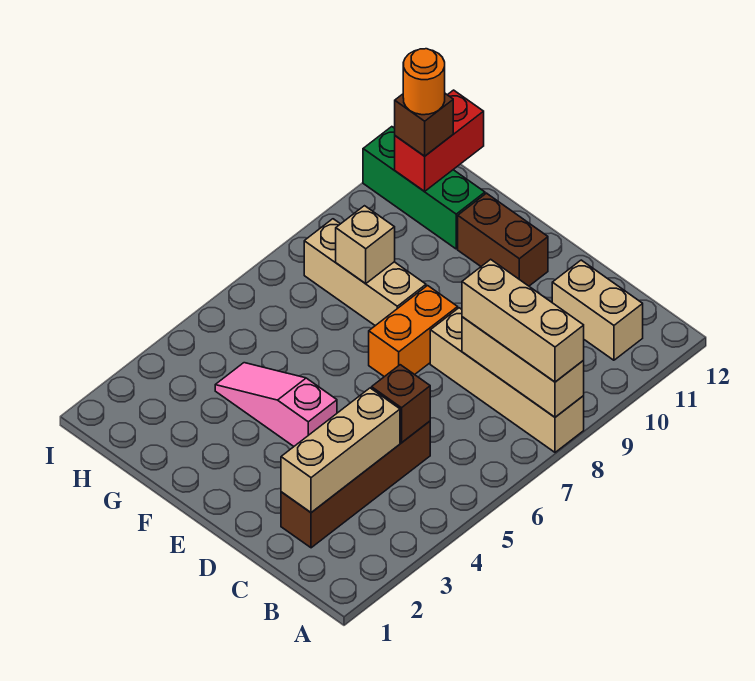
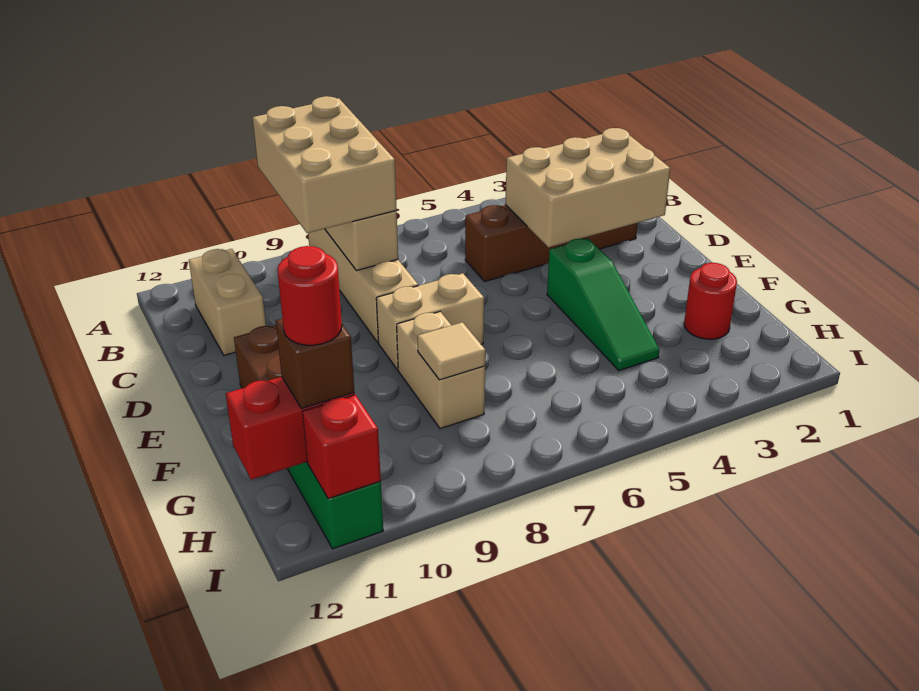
tan brick A8:C8 level 3 -> tan brick A8:C9 level 3
tan brick C2:C4 level 2 -> tan brick C2:D4 level 2
brown brick C5 level 2 -> none
pink slope E4:G4 level 1 top E -> green slope E4:G4 level 1 top E
orange brick E7:E8 level 1 -> tan brick E7:E8 level 1
tan brick F8:H8 level 1 -> tan brick F8:G8 level 1
none -> red round brick G2 level 1
tan brick G8 level 2 -> tan tile G8 level 2
orange round brick H11 level 4 -> red round brick H11 level 4
none -> red brick I11 level 2

